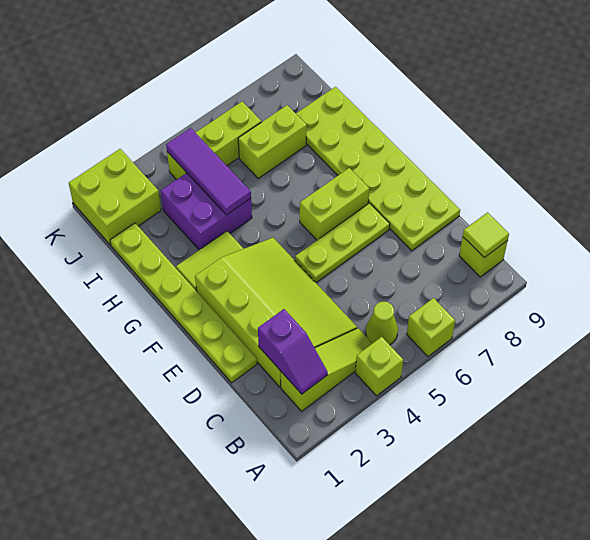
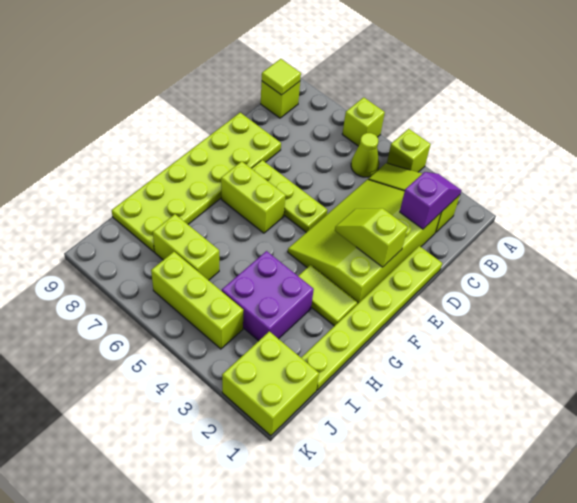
none -> lime slope E2:E3 level 2 top 2
purple tile H4:J4 level 2 -> none

